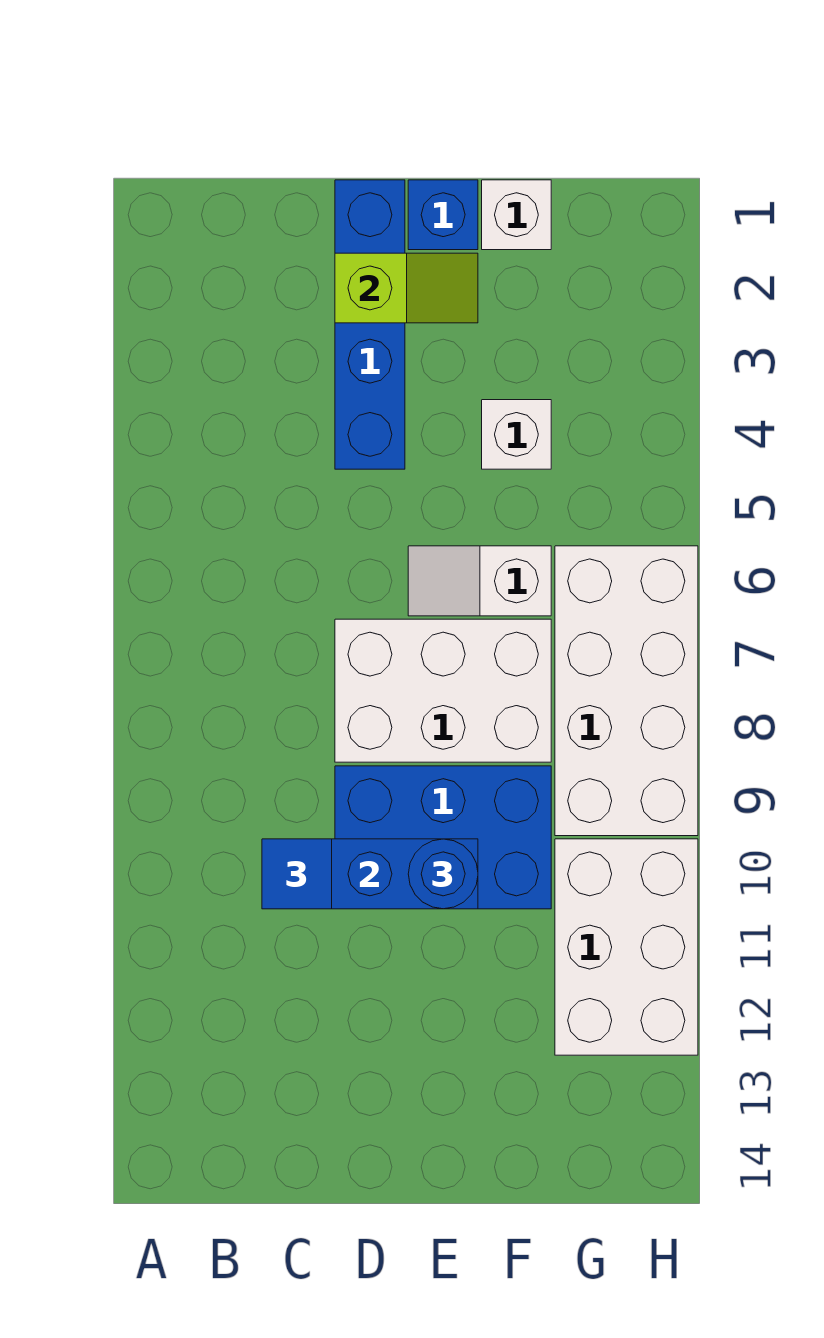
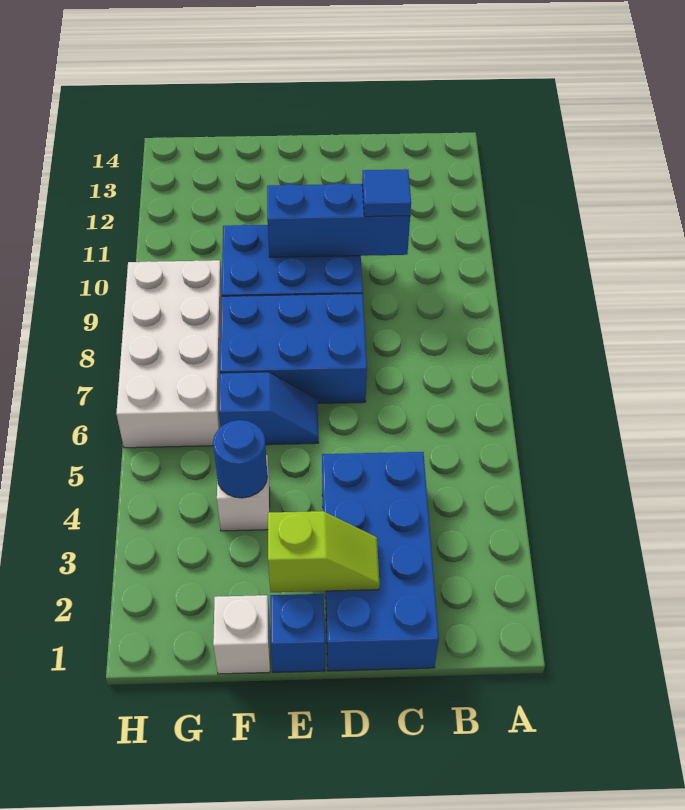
blue brick D1:D4 level 1 -> blue brick C1:D4 level 1
lime slope D2:E2 level 2 top D -> lime slope D2:E2 level 2 top E
white brick D7:F8 level 1 -> blue brick D7:F8 level 1
white slope E6:F6 level 1 top F -> blue slope E6:F6 level 1 top F
blue round brick E10 level 3 -> blue round brick F4 level 2
white brick G10:H12 level 1 -> none

